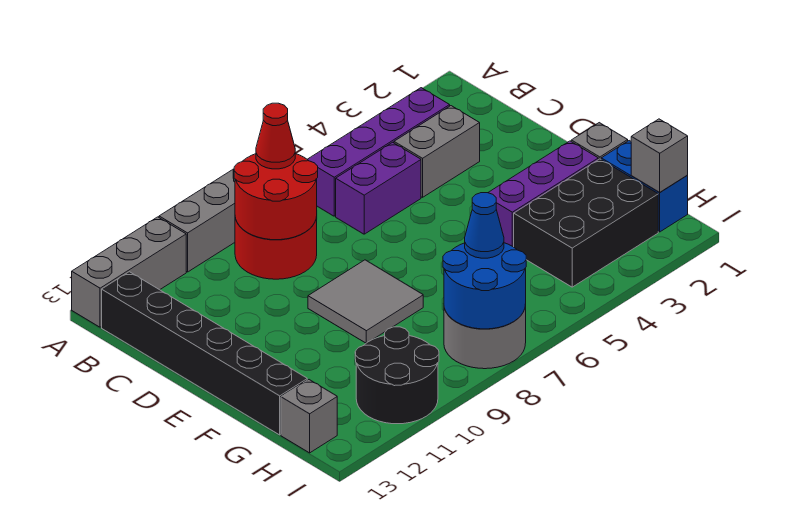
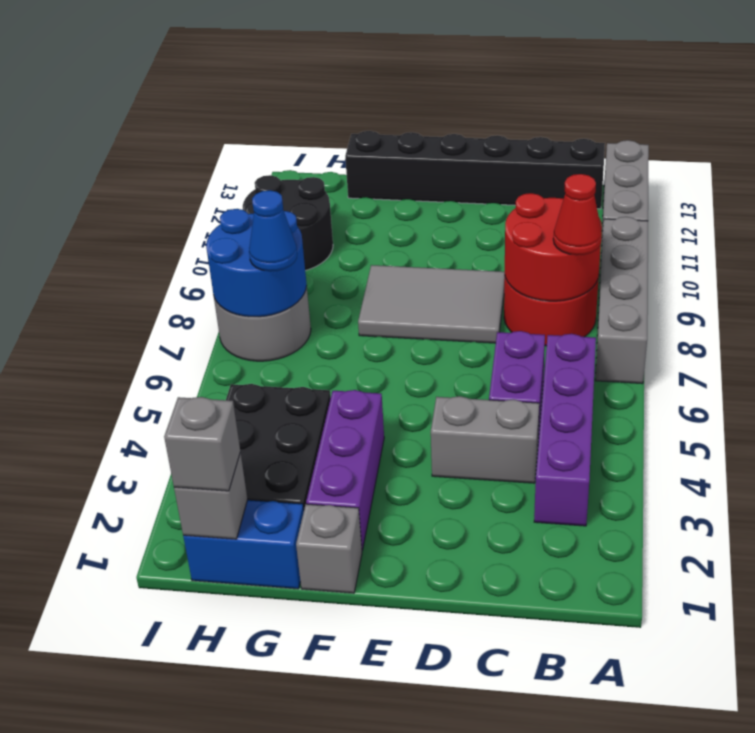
grey brick C3:C4 level 1 -> grey brick C4:D4 level 1
grey tile E8:F9 level 1 -> grey tile D8:F9 level 1
grey brick H13 level 1 -> grey brick H1 level 3

